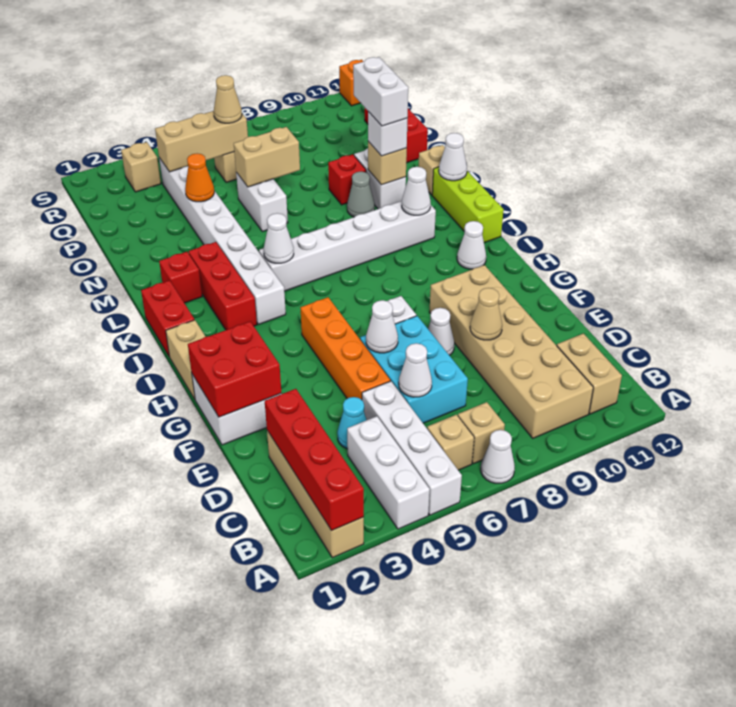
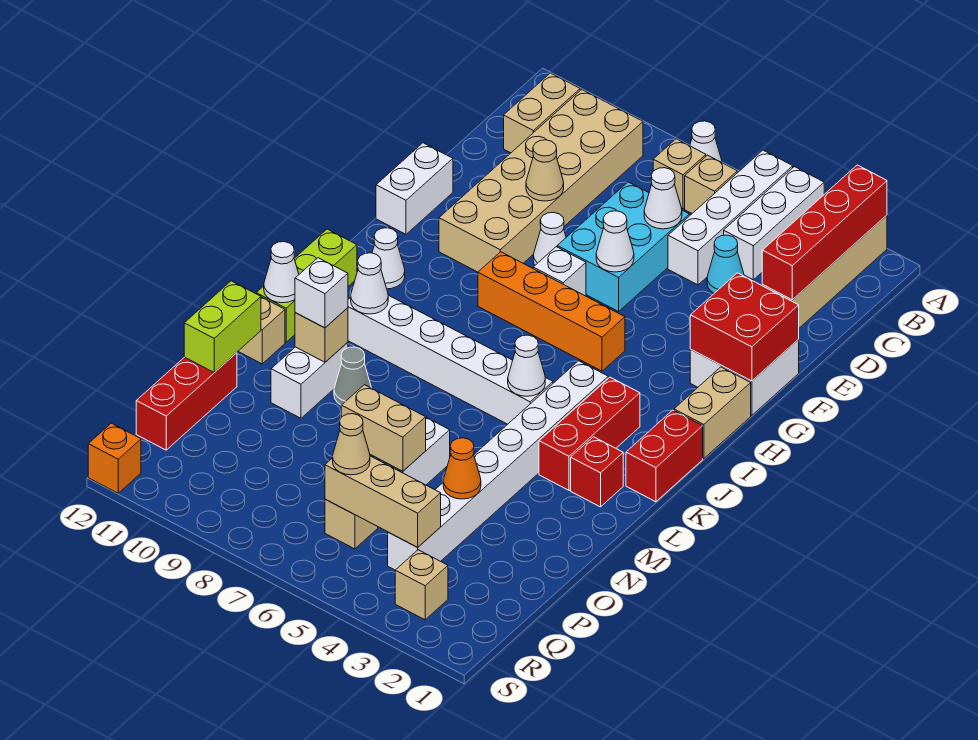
orange brick E5:H5 level 1 -> orange brick H5:H8 level 1
white brick M10:N10 level 4 -> white brick F12:G12 level 1
red brick N9 level 1 -> none
none -> lime brick N12:O12 level 2

